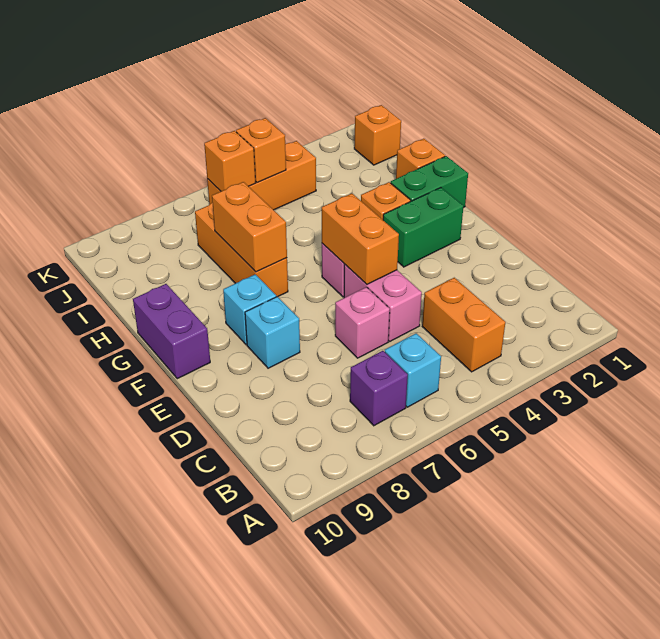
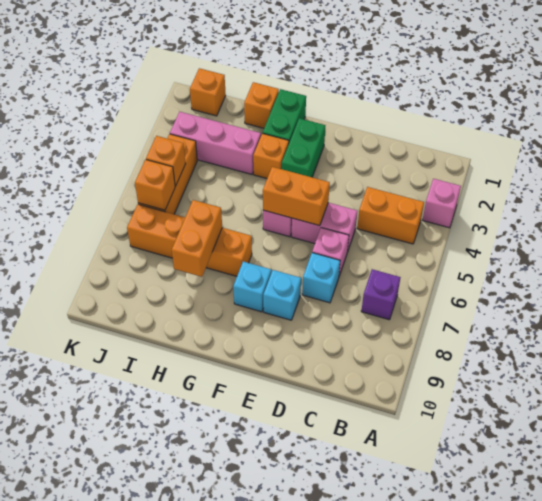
none -> pink brick A3 level 1
cyan brick B6 level 1 -> cyan brick D7 level 1
purple brick F10:G10 level 1 -> none
orange brick G7:I7 level 1 -> orange brick G7:J7 level 1
orange brick G7:H7 level 2 -> orange brick H7:H8 level 2
none -> pink brick H3:J3 level 1

